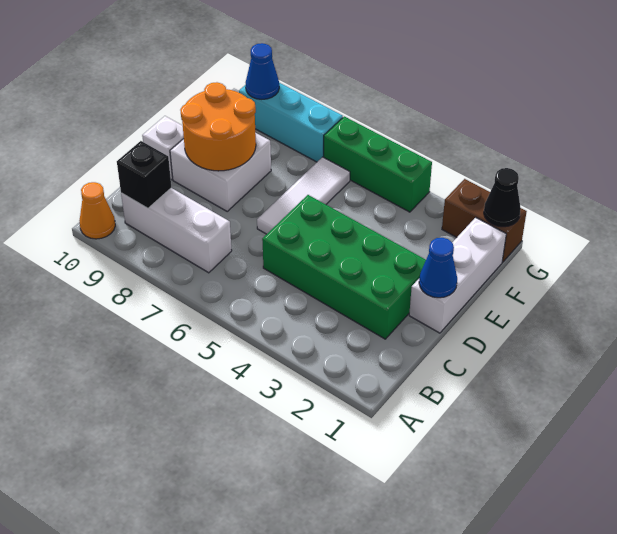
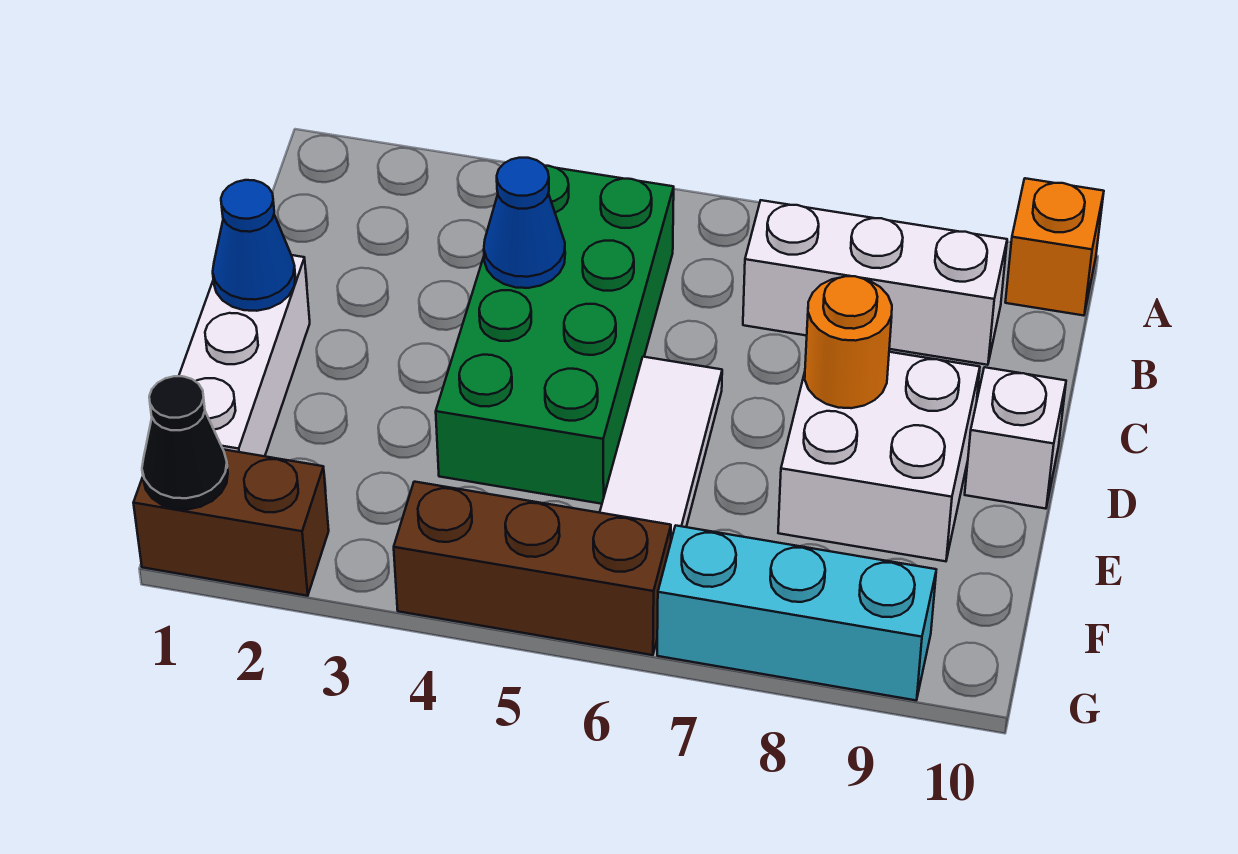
orange cone A10 level 1 -> orange brick A10 level 1
black brick B9 level 2 -> none
green brick C2:D5 level 1 -> green brick B4:E5 level 1
orange round brick D8:E9 level 2 -> orange round brick D8 level 2
green brick G4:G6 level 1 -> brown brick G4:G6 level 1
blue cone G9 level 2 -> blue cone C4 level 2

